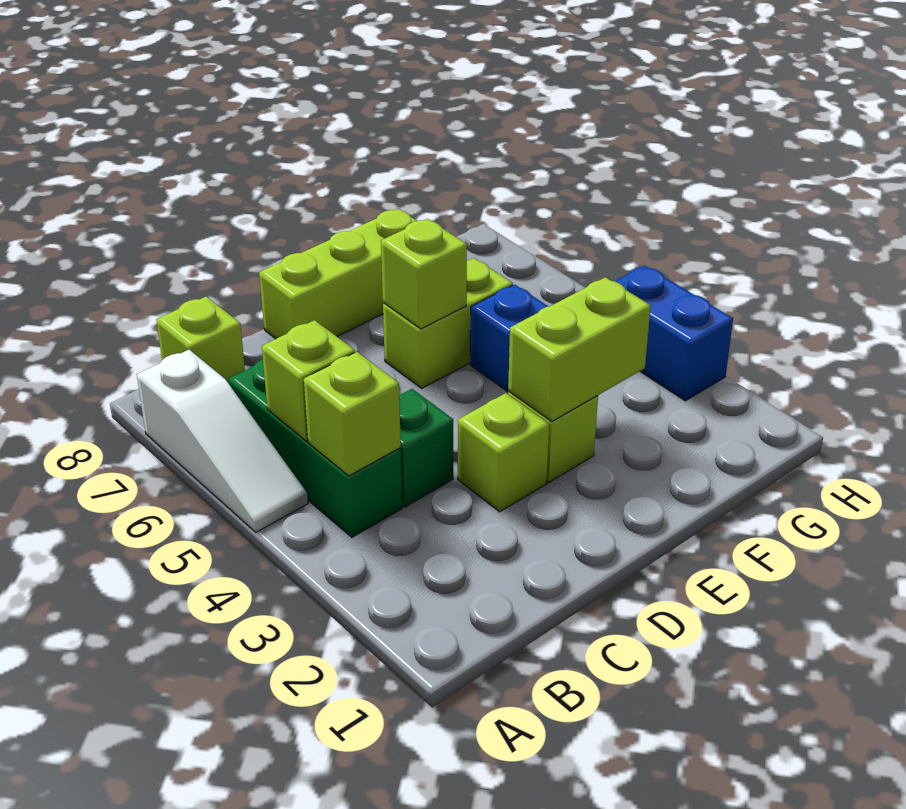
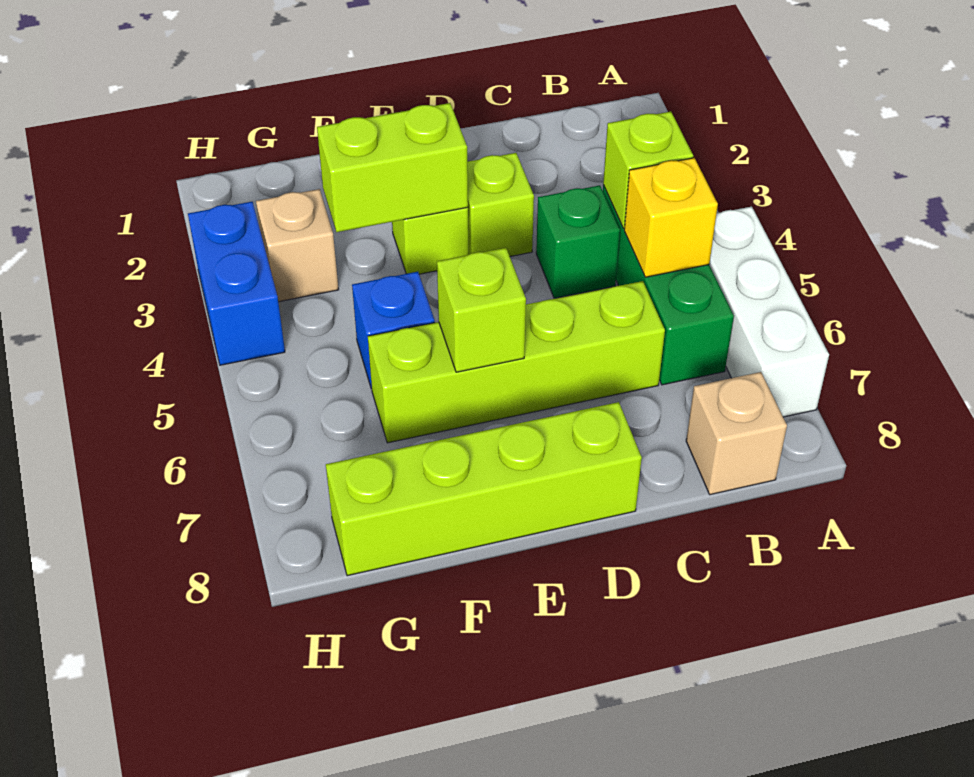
white slope A5:A7 level 1 top 7 -> white brick A5:A7 level 1
lime brick B5 level 2 -> yellow brick B5 level 2
lime brick B8 level 1 -> tan brick B8 level 1
lime brick D8:F8 level 1 -> lime brick D8:G8 level 1
lime brick E6:F6 level 1 -> lime brick C6:F6 level 1
none -> tan brick G3 level 1

